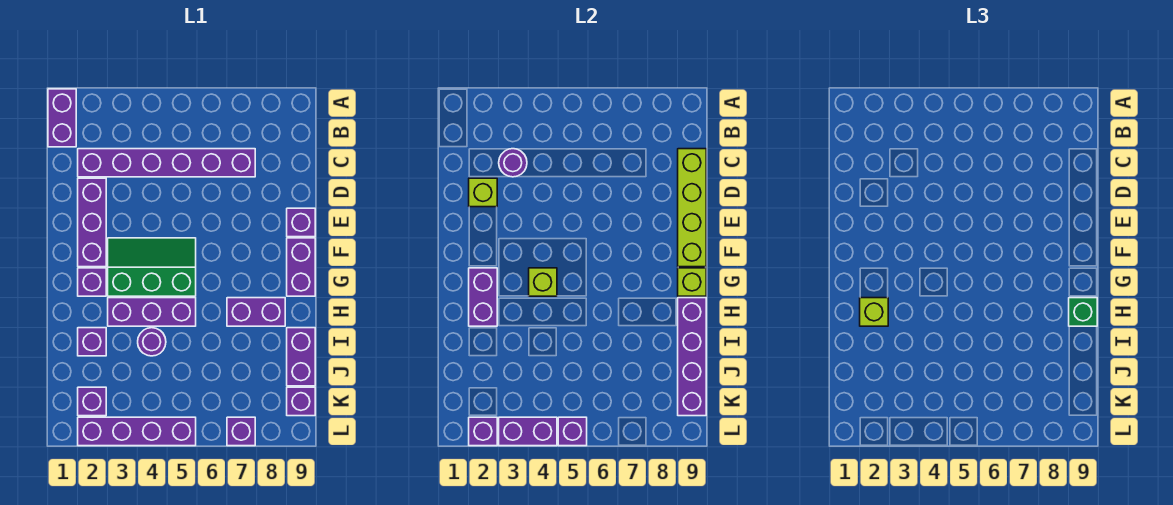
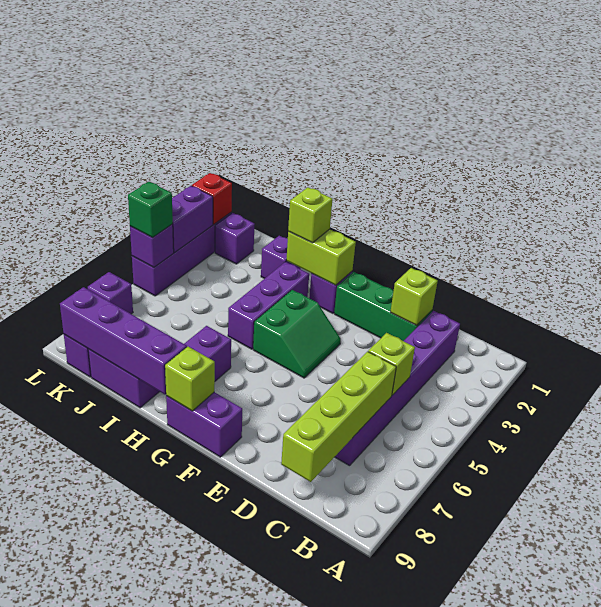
purple brick A1:B1 level 1 -> none
purple round brick C3 level 2 -> none
lime brick C9:F9 level 2 -> lime brick C6:C9 level 2
purple brick D2:F2 level 1 -> green brick D2:F2 level 1
purple brick E9 level 1 -> none
green slope F3:G5 level 1 top G -> green slope F4:G5 level 1 top G
purple brick G2:H2 level 2 -> lime brick G2:H2 level 2
lime brick G4 level 2 -> lime brick C5 level 2
green brick H9 level 3 -> green brick L5 level 3
purple round brick I4 level 1 -> none
purple brick L2 level 2 -> red brick L2 level 2

